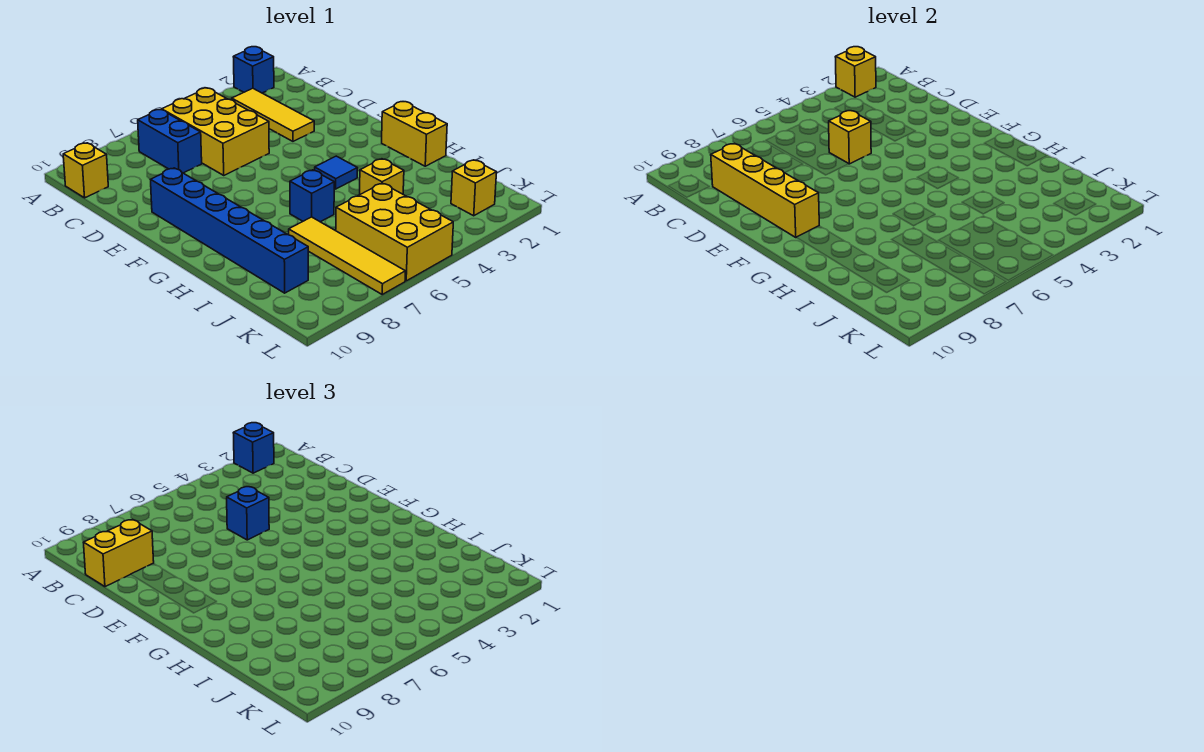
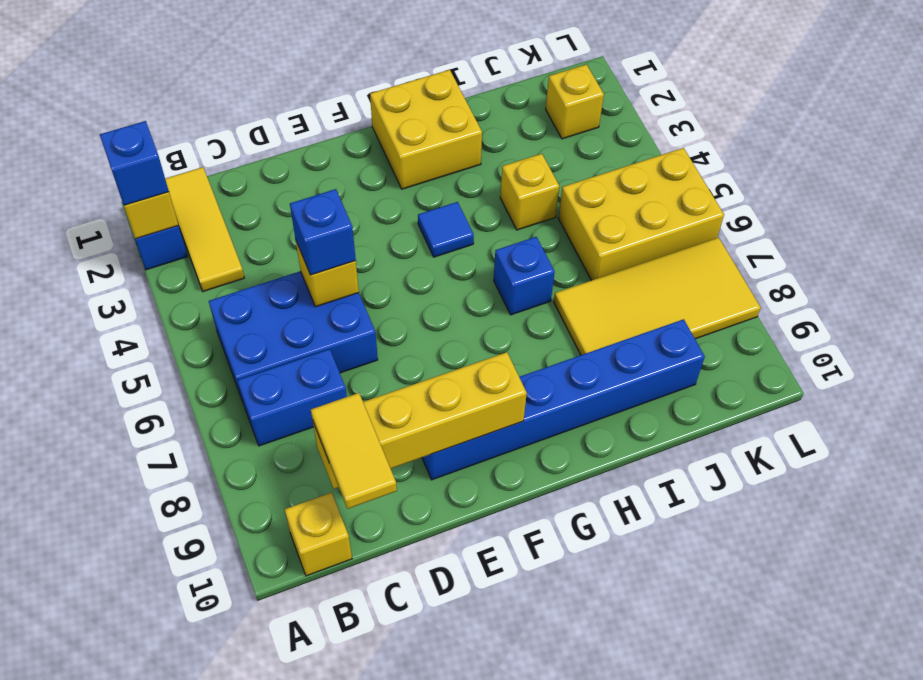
yellow tile B3:D3 level 1 -> yellow tile B1:B3 level 1
yellow brick B5:D6 level 1 -> blue brick B5:D6 level 1
yellow brick C9:C10 level 3 -> yellow tile C9:C10 level 3
yellow brick G1:H1 level 1 -> yellow brick G1:H2 level 1
yellow tile I7:L7 level 1 -> yellow tile I7:L8 level 1

